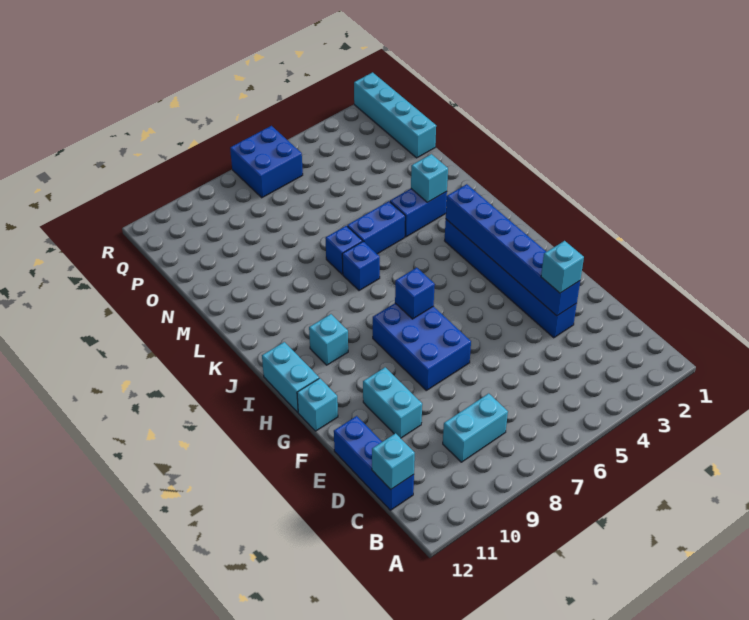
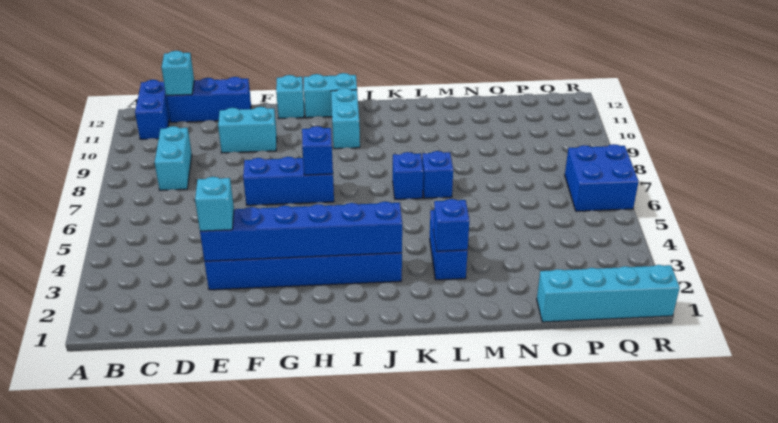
blue brick F7:H8 level 1 -> blue brick F7:H7 level 1
cyan brick I10 level 1 -> cyan brick I10:I11 level 1
cyan brick L3 level 2 -> blue brick L3 level 2
blue brick L5:L6 level 1 -> blue brick B11:B12 level 1

